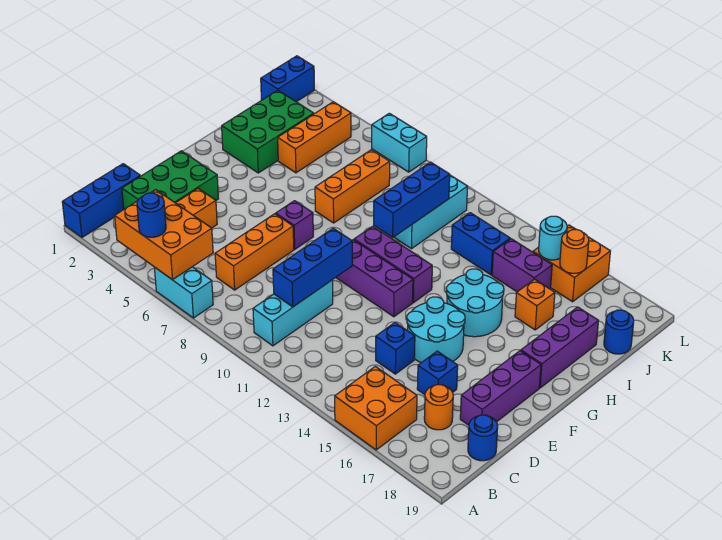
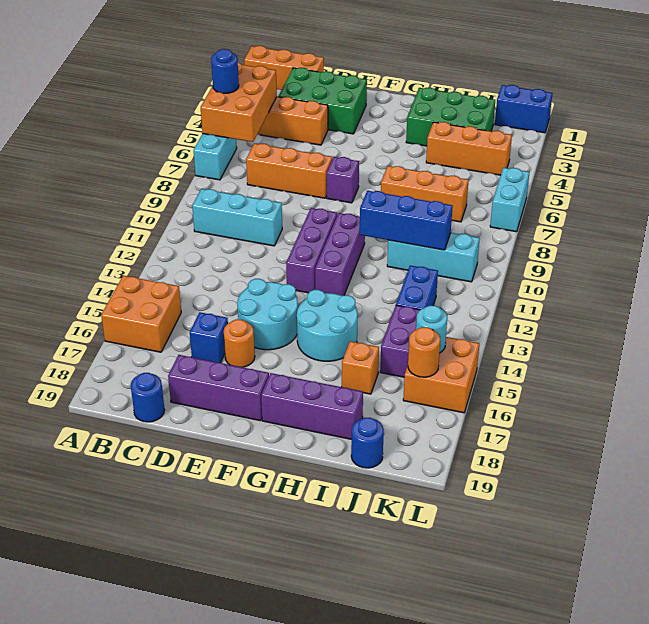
blue brick A1:C1 level 1 -> orange brick A1:C1 level 1
blue brick C10:E10 level 2 -> none
orange round brick C17 level 1 -> orange round brick E16 level 1
blue brick D14 level 1 -> none

